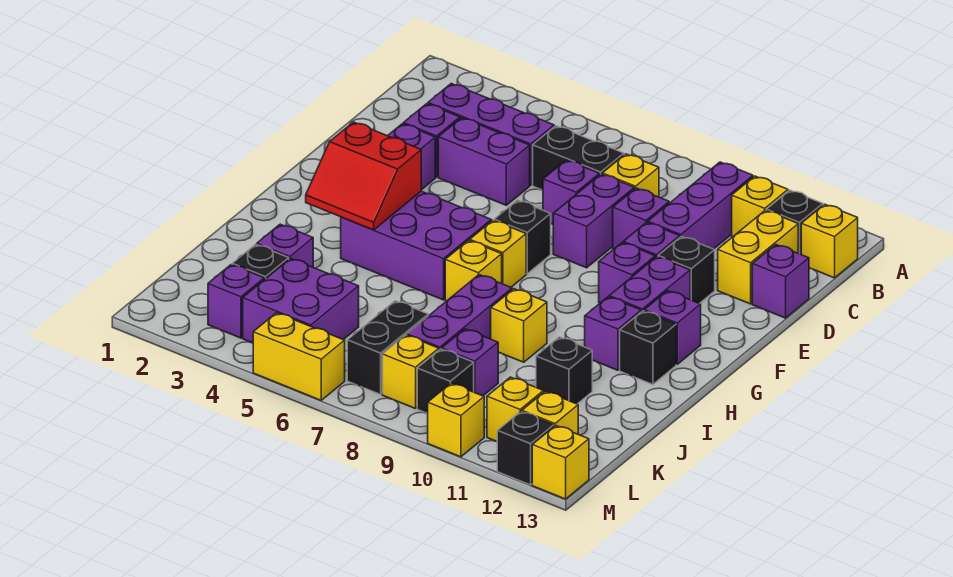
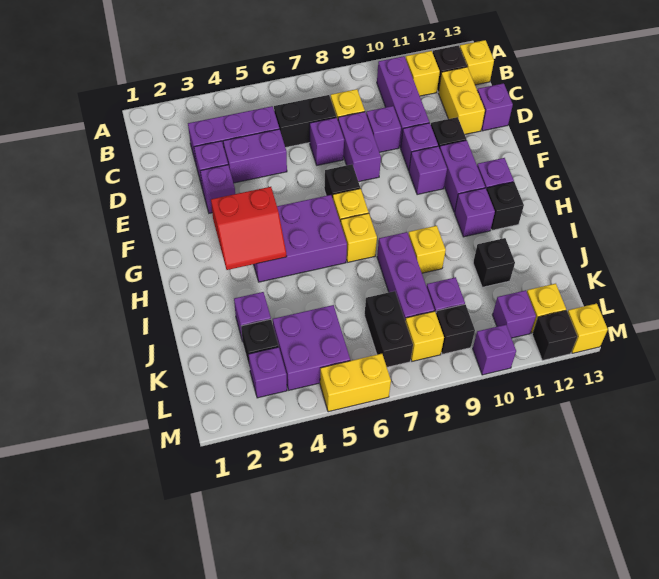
yellow brick L11 level 1 -> purple brick L11 level 1
yellow brick M10 level 1 -> purple brick M10 level 1

